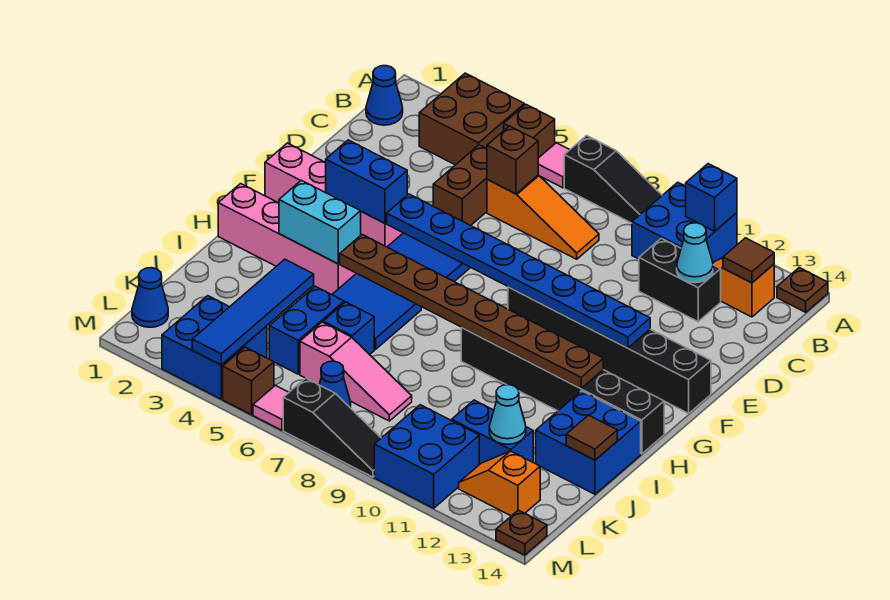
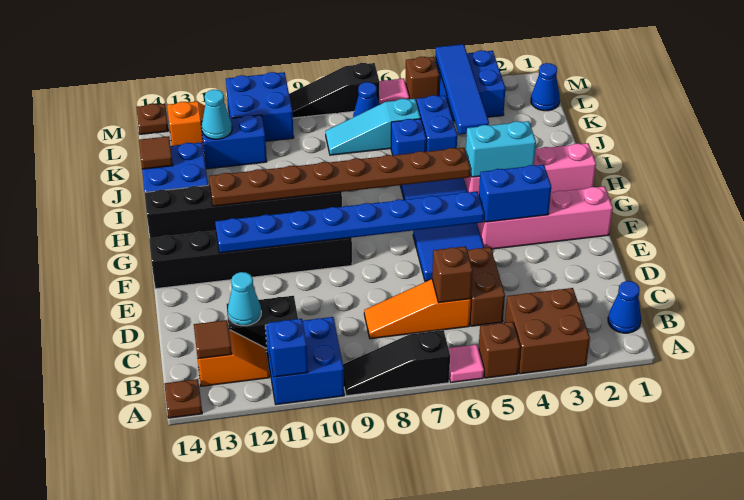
pink slope K6:K8 level 1 top 6 -> cyan slope K6:K8 level 1 top 6

